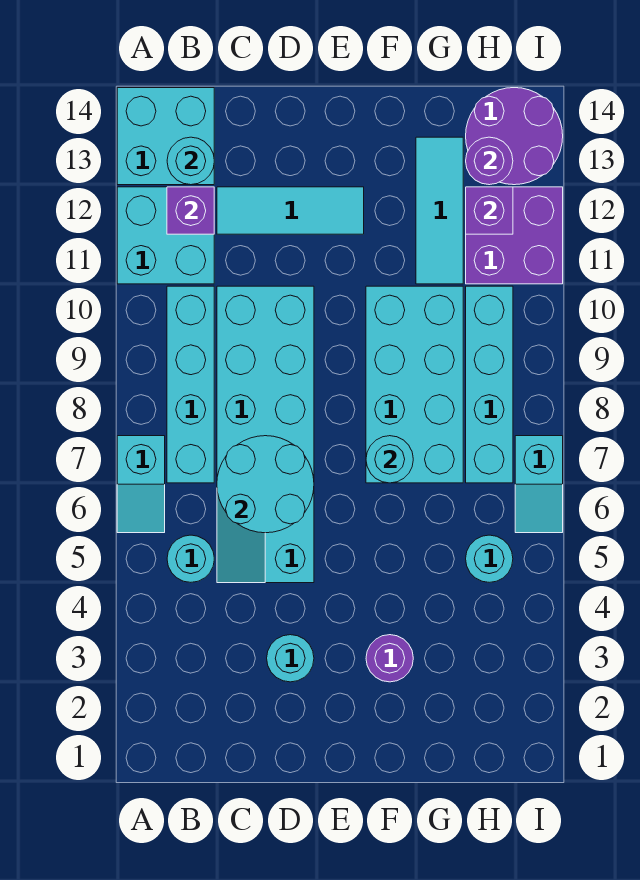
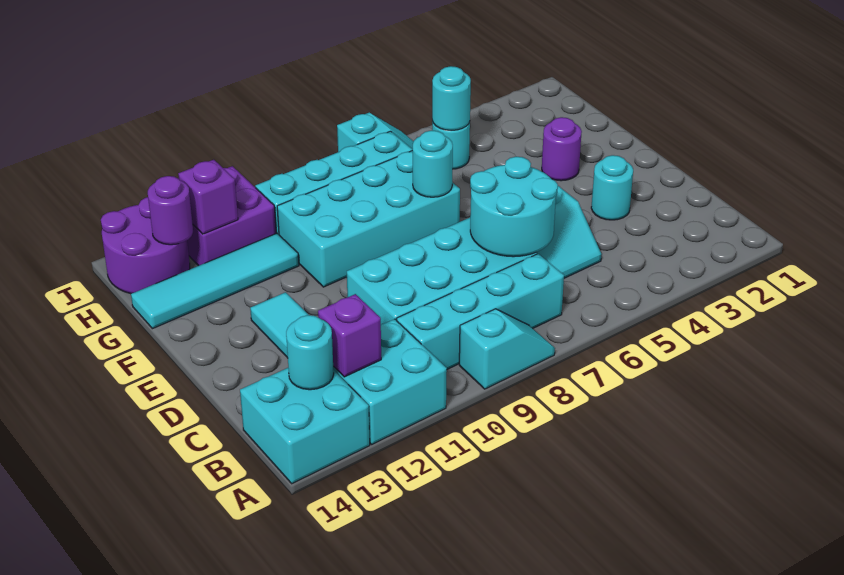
cyan slope A6:A7 level 1 top 7 -> cyan slope A8:A9 level 1 top 9
cyan round brick B5 level 1 -> cyan round brick H5 level 2
cyan tile G11:G13 level 1 -> cyan tile G11:G14 level 1

